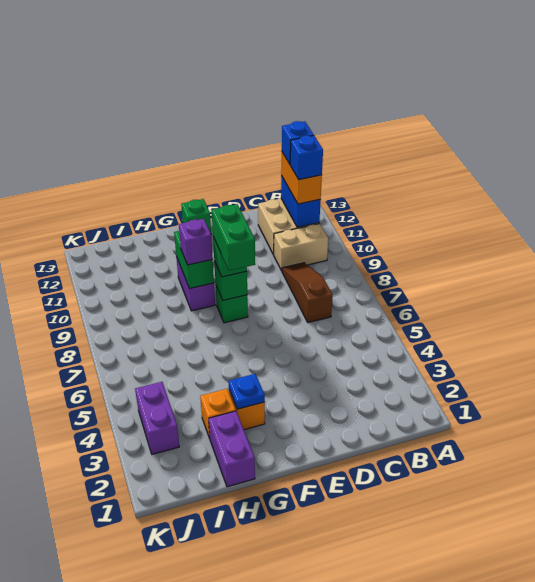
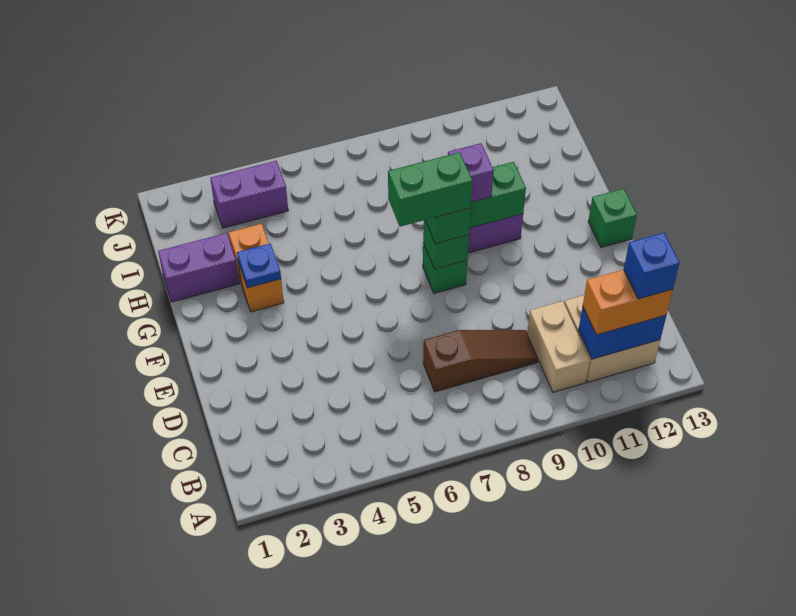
blue brick B11 level 4 -> none

